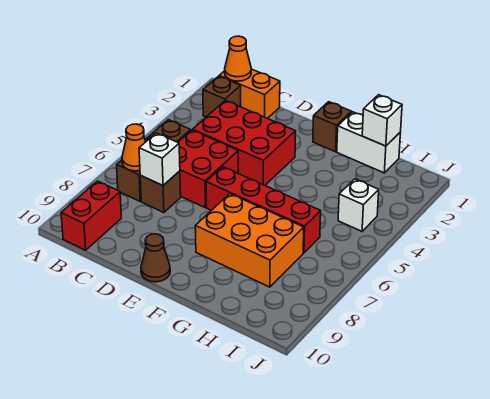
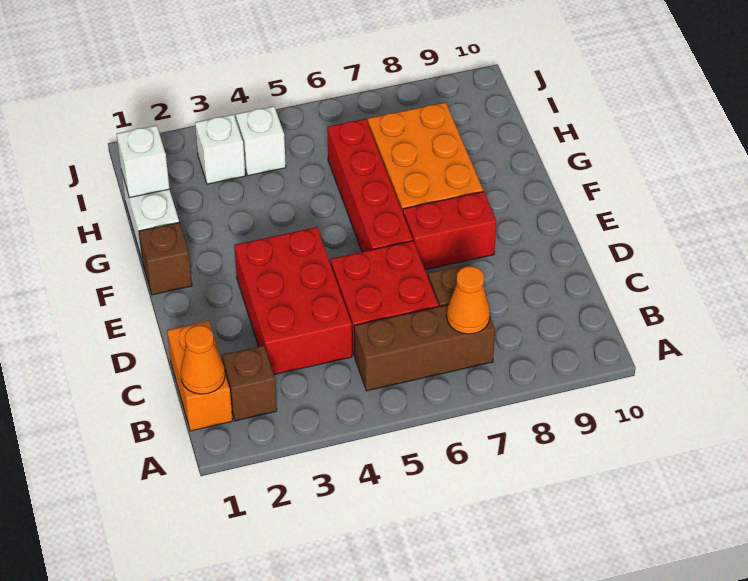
red brick B9:B10 level 1 -> red brick E7:E8 level 1
white brick C7 level 2 -> white brick I3 level 1
brown cone E10 level 1 -> none

